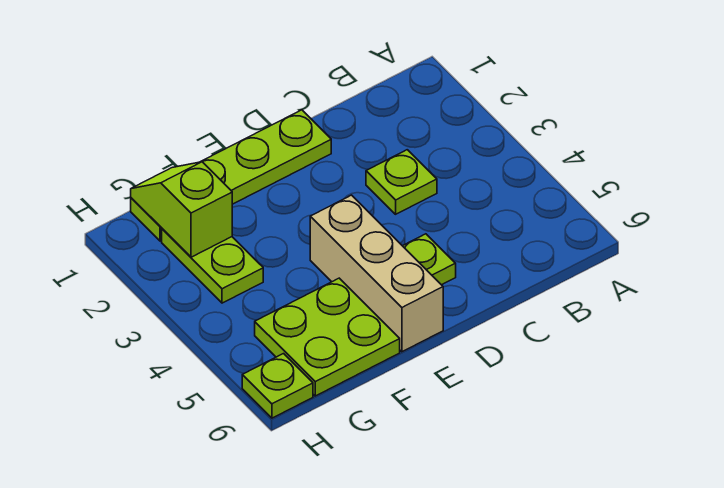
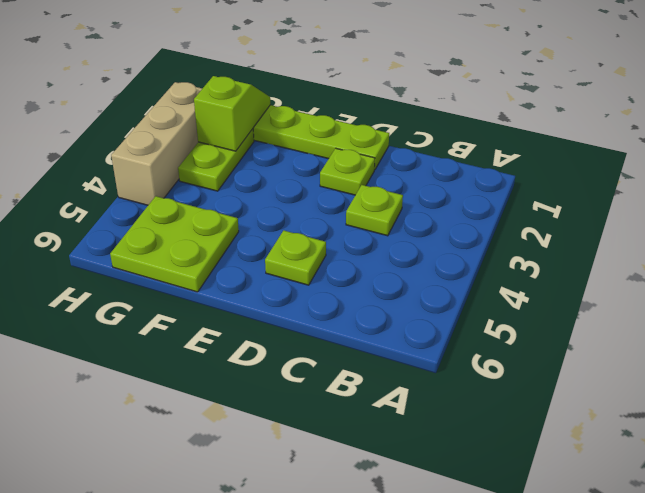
tan brick E4:E6 level 1 -> tan brick H2:H4 level 1
lime plate H6 level 1 -> lime plate D2 level 1

